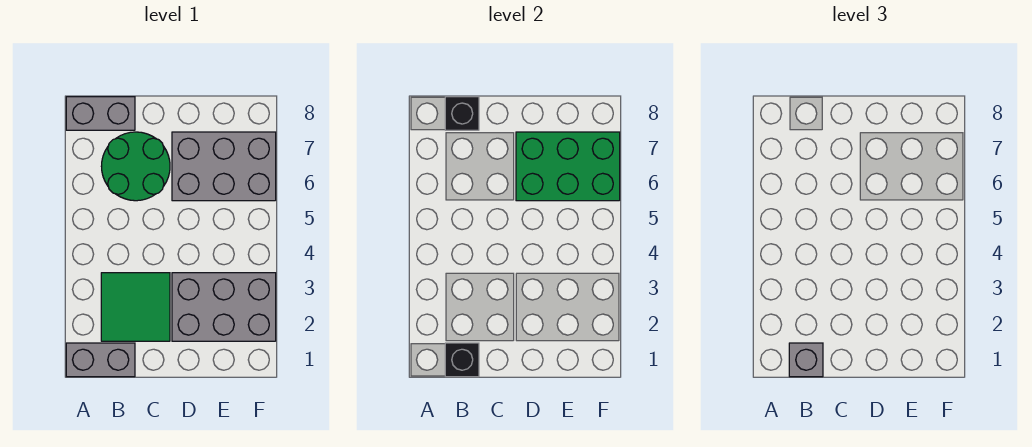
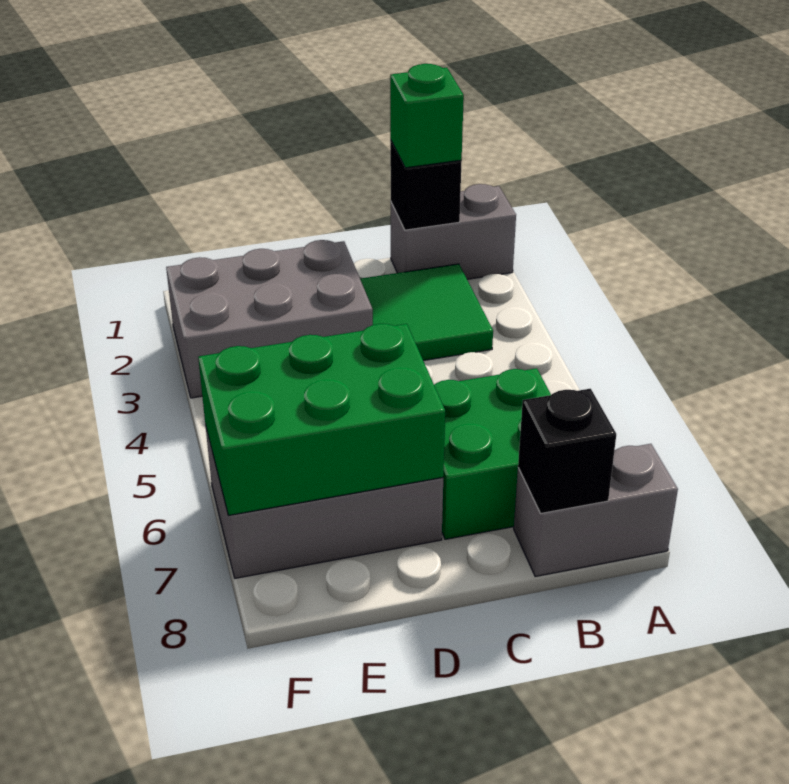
grey brick B1 level 3 -> green brick B1 level 3
green round brick B6:C7 level 1 -> green brick B6:C7 level 1

